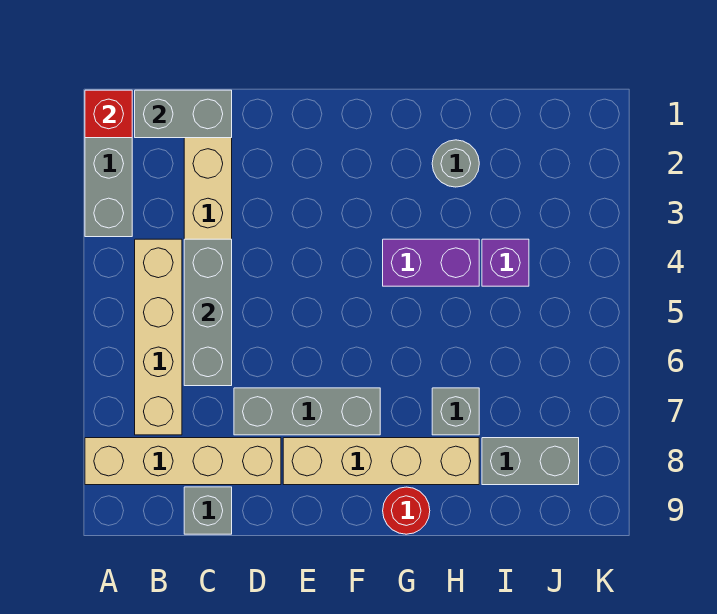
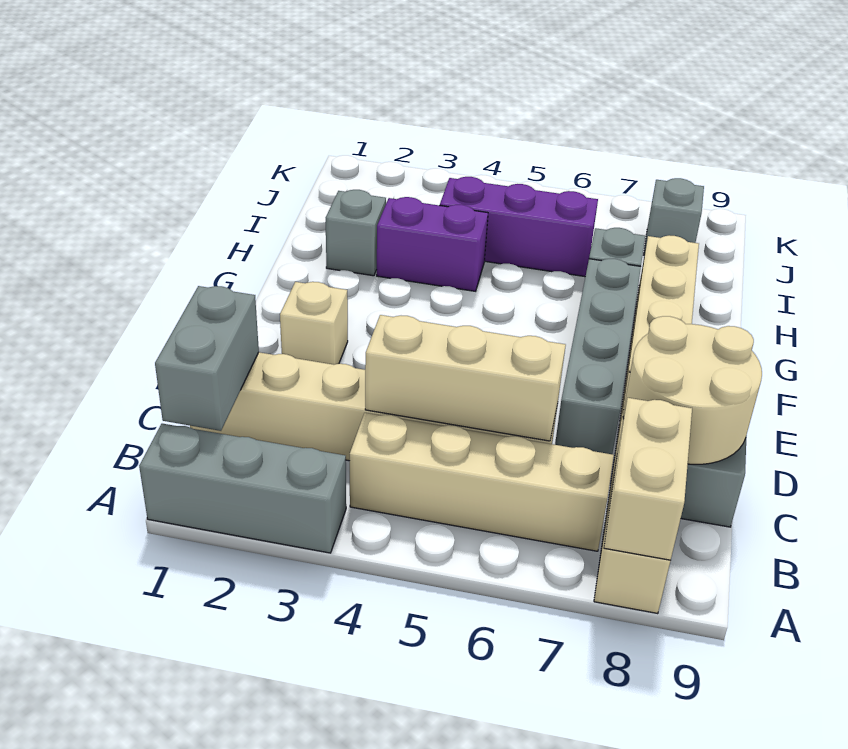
red brick A1 level 2 -> none
none -> tan brick A8:B8 level 2
grey brick C4:C6 level 2 -> tan brick C4:C6 level 2
none -> tan round brick C8:D9 level 2
grey brick D7:F7 level 1 -> grey brick D7:G7 level 1
none -> tan brick E2 level 1
purple brick G4:H4 level 1 -> purple brick H3:H4 level 1
red round brick G9 level 1 -> none
grey round brick H2 level 1 -> grey brick H2 level 1
purple brick I4 level 1 -> purple brick I4:I6 level 1
grey brick I8:J8 level 1 -> grey brick J8 level 1

